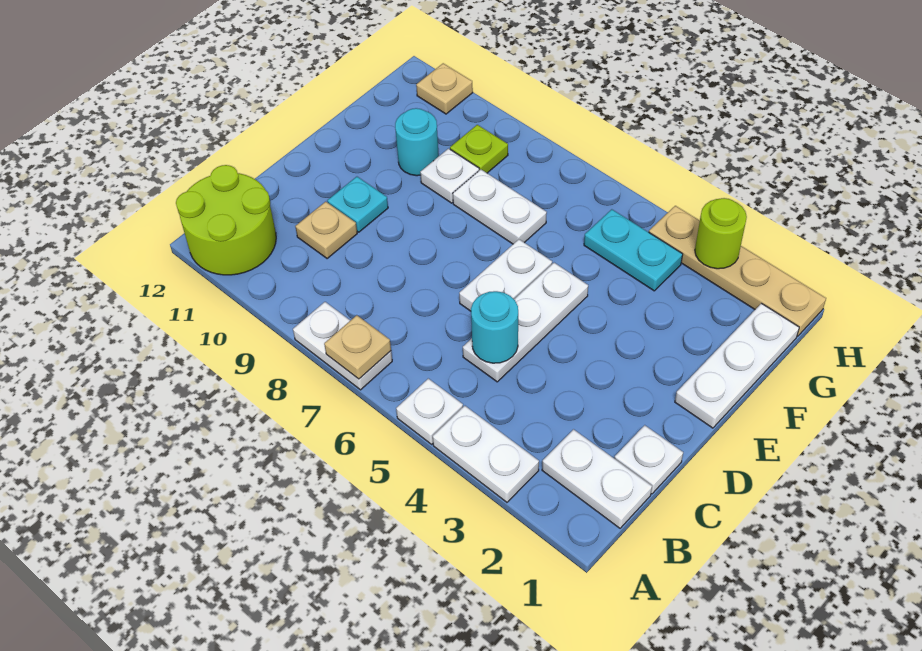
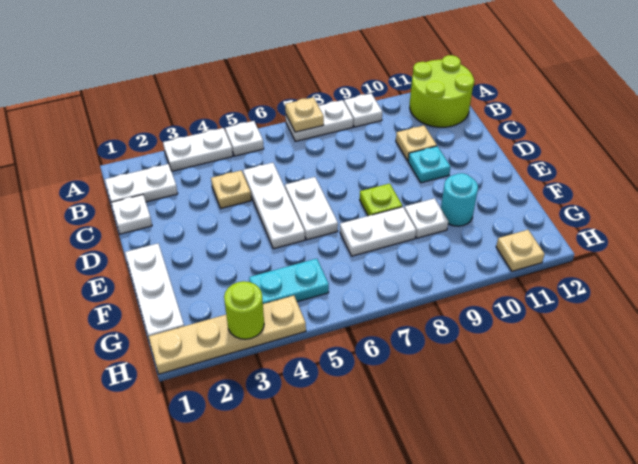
none -> white plate A9 level 1
none -> tan plate C4 level 1
cyan round brick C5 level 2 -> none
lime plate G9 level 1 -> lime plate E8 level 1

